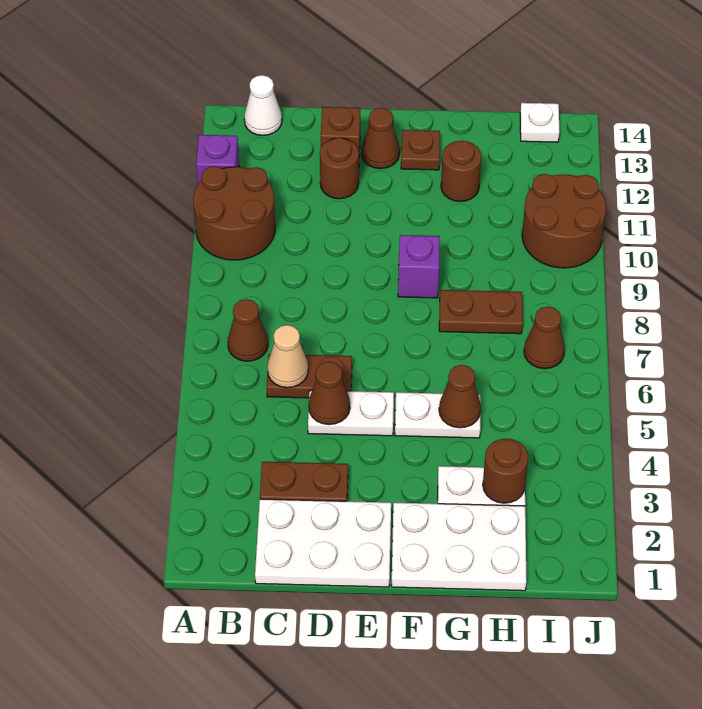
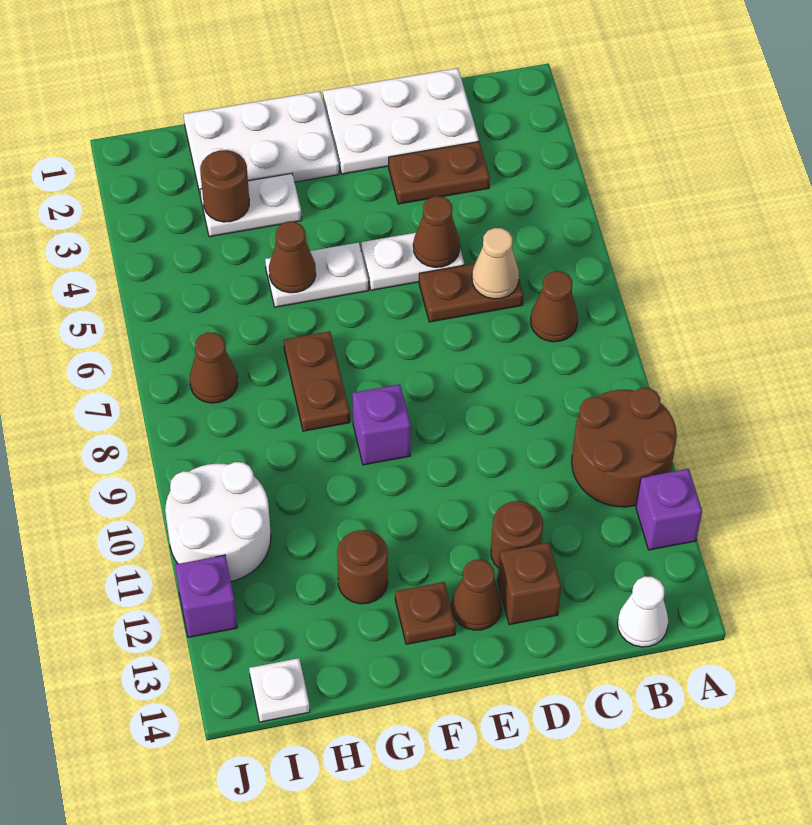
brown plate G8:H8 level 1 -> brown plate G7:G8 level 1
brown round brick I10:J11 level 1 -> white round brick I10:J11 level 1
none -> purple brick J12 level 1

